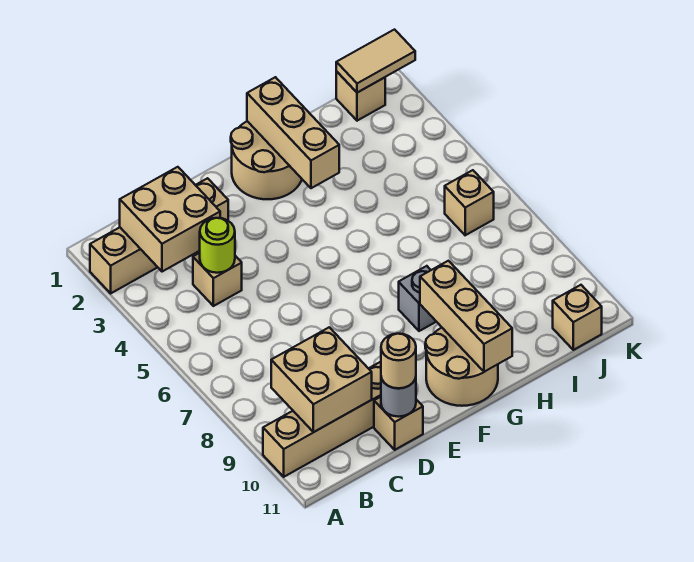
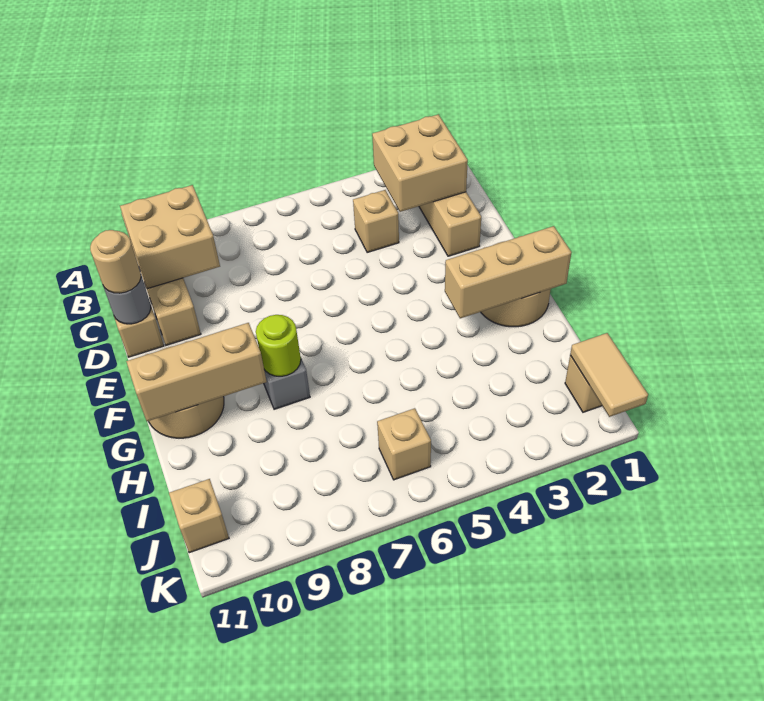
lime round brick C4 level 2 -> lime round brick G8 level 2

